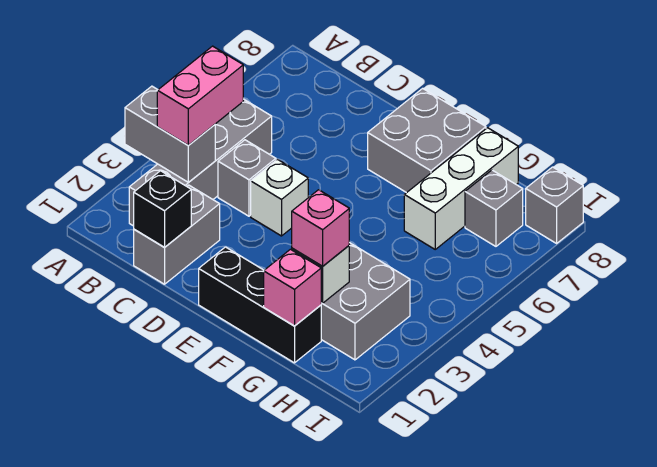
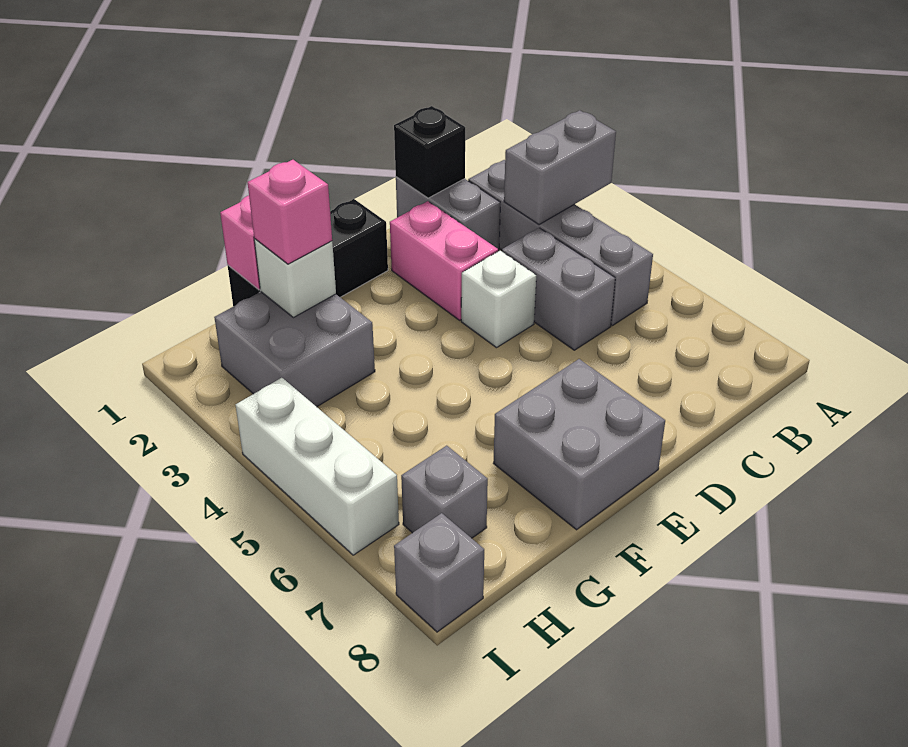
pink brick B3:B4 level 3 -> pink brick D2:D3 level 1
grey brick C4 level 1 -> grey brick C4:C5 level 1
white brick G6:G8 level 1 -> white brick I4:I6 level 1

